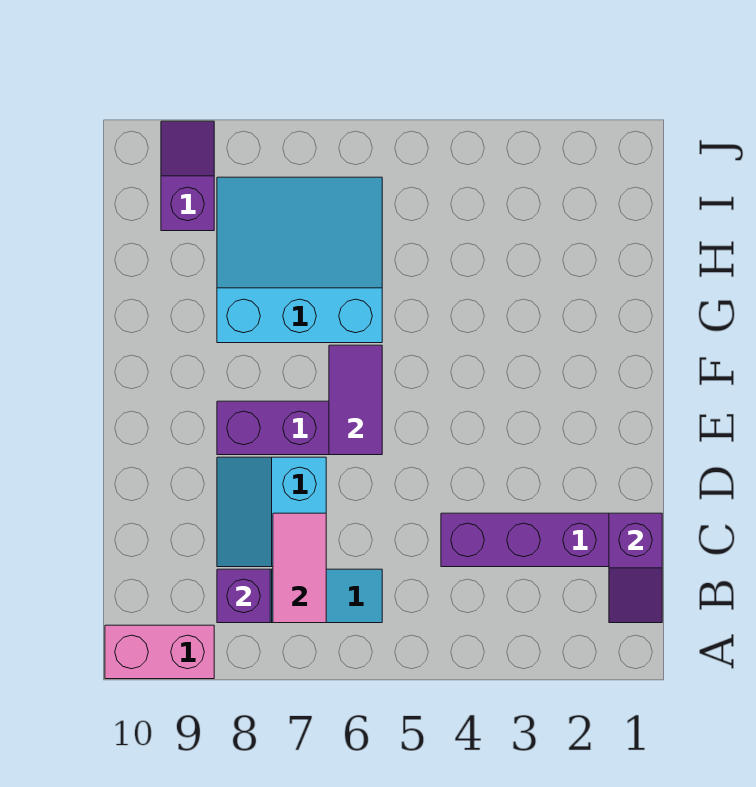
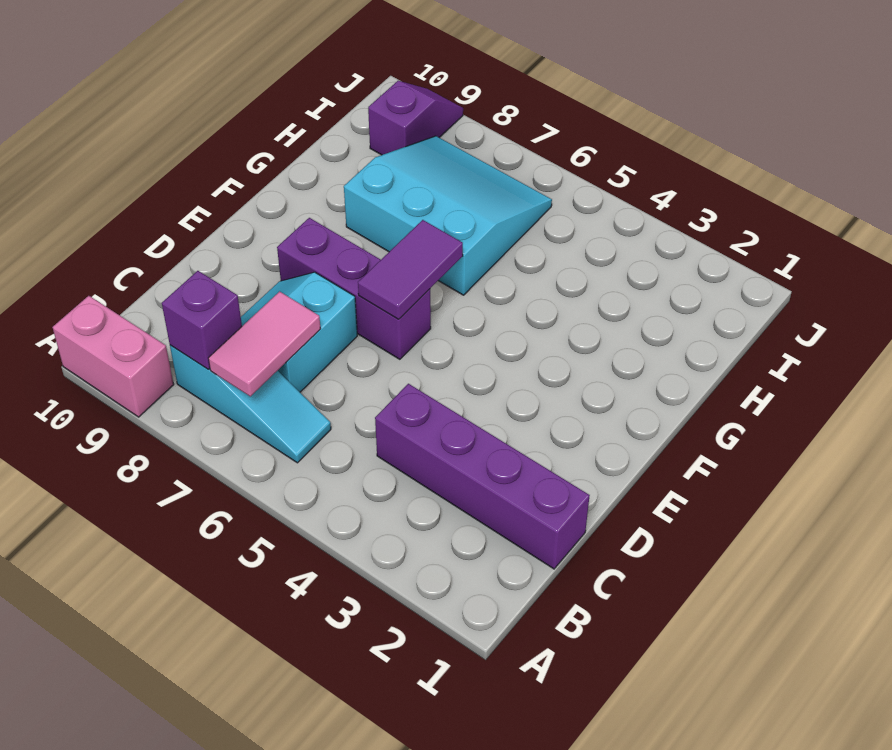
purple slope B1:C1 level 2 top C -> none

